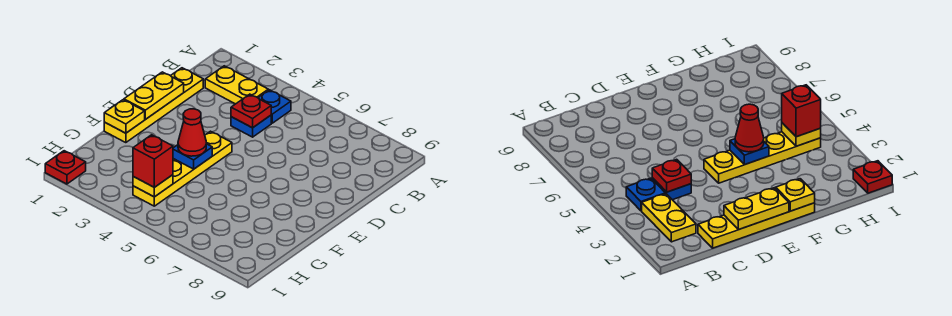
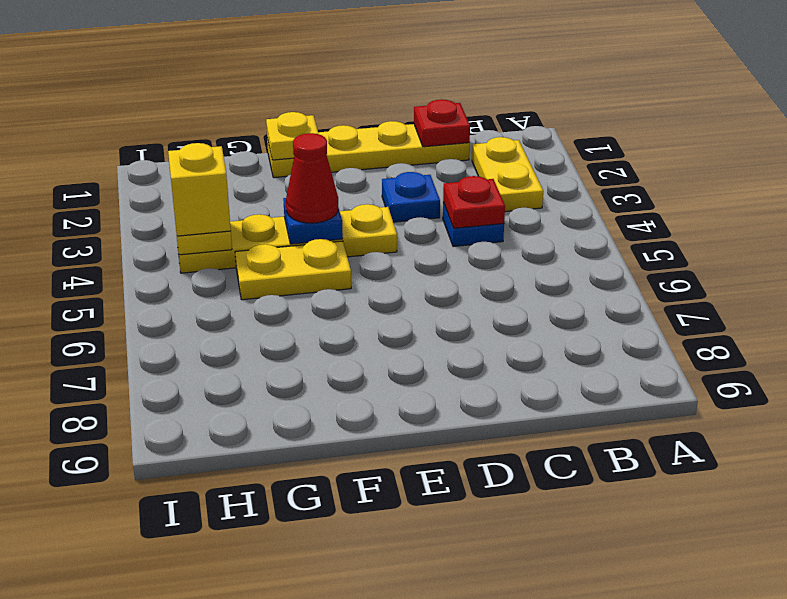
blue plate B4 level 1 -> blue plate D3 level 1
yellow plate D1:E1 level 2 -> yellow plate F5:G5 level 1
red brick H4 level 3 -> yellow brick H4 level 3
red plate I1 level 1 -> red plate C1 level 2

